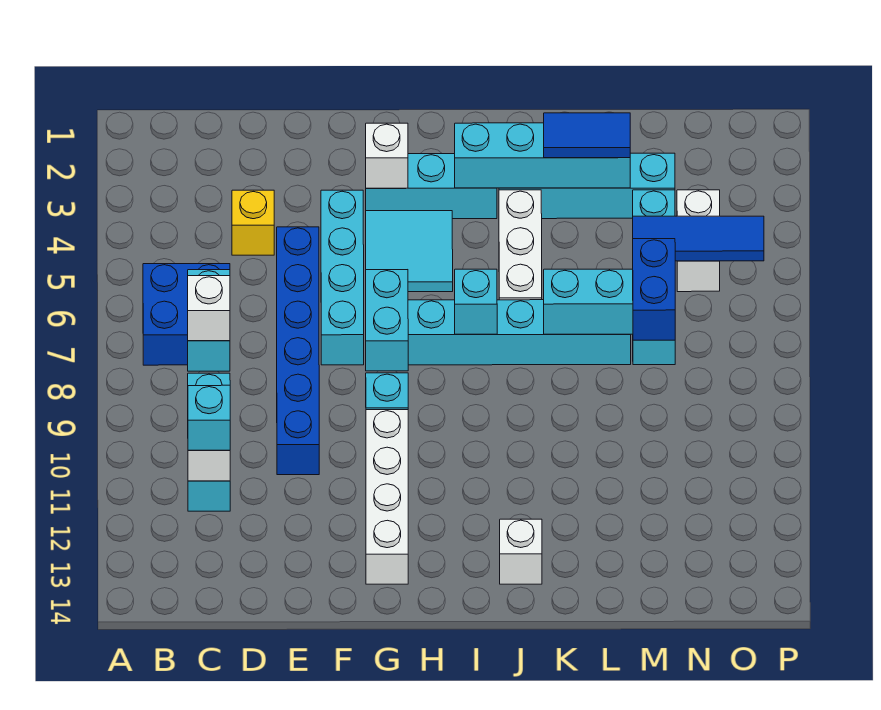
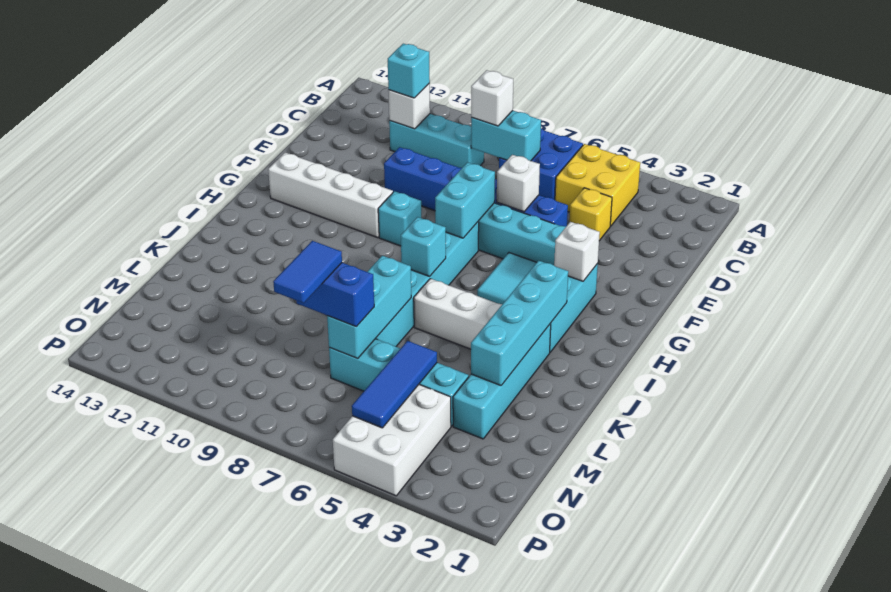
none -> yellow brick B4:C5 level 1
cyan brick G7:G8 level 2 -> cyan brick F7:G7 level 2
white brick J13 level 1 -> white brick E6 level 2
blue tile K3:L3 level 3 -> blue tile M8:N8 level 4
white brick N4:N5 level 1 -> white brick N4:P5 level 1

